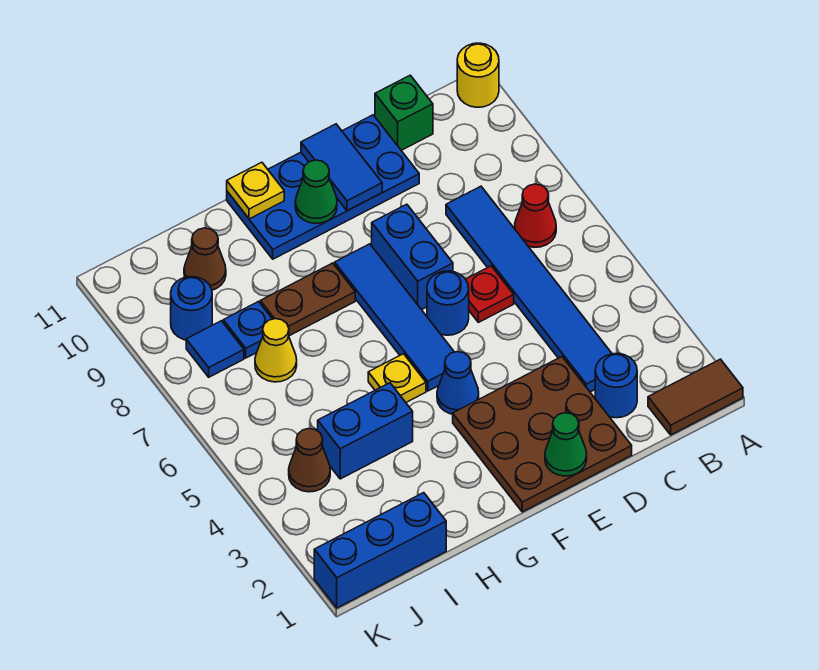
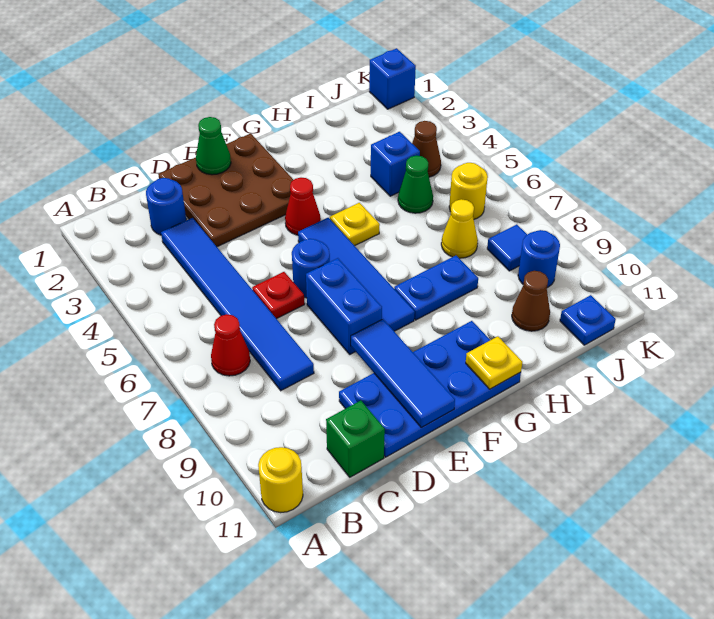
brown tile A1:B1 level 1 -> none
blue tile E10:E11 level 2 -> blue tile E9:E11 level 2
blue cone F4 level 1 -> red cone F4 level 1
green cone F10 level 2 -> green cone I5 level 1
brown plate G8:H8 level 1 -> blue plate G8:H8 level 1
blue brick H4:I4 level 1 -> blue brick I4 level 1
blue brick I1:K1 level 1 -> blue brick K1 level 1
blue plate I8 level 1 -> blue plate J11 level 1
none -> yellow round brick J6 level 1

